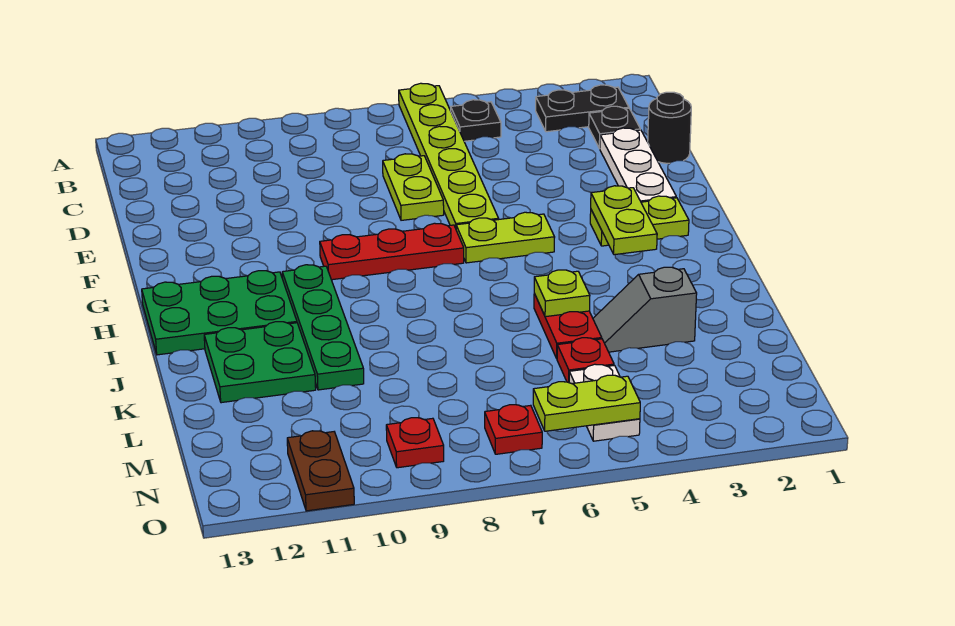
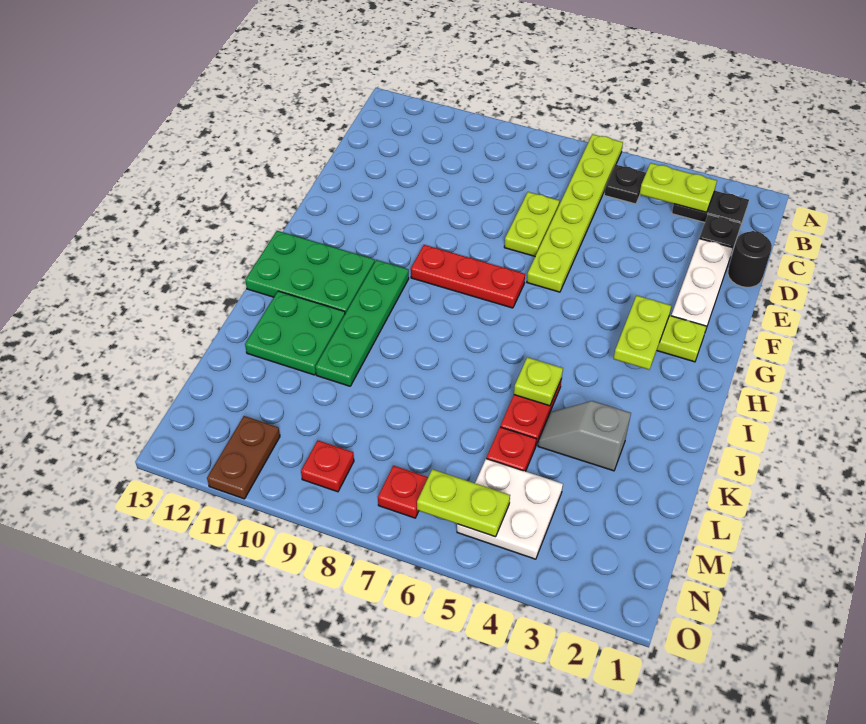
lime plate G5:G6 level 1 -> lime plate B3:B4 level 2
white plate M5:N5 level 1 -> white plate M4:N5 level 1

